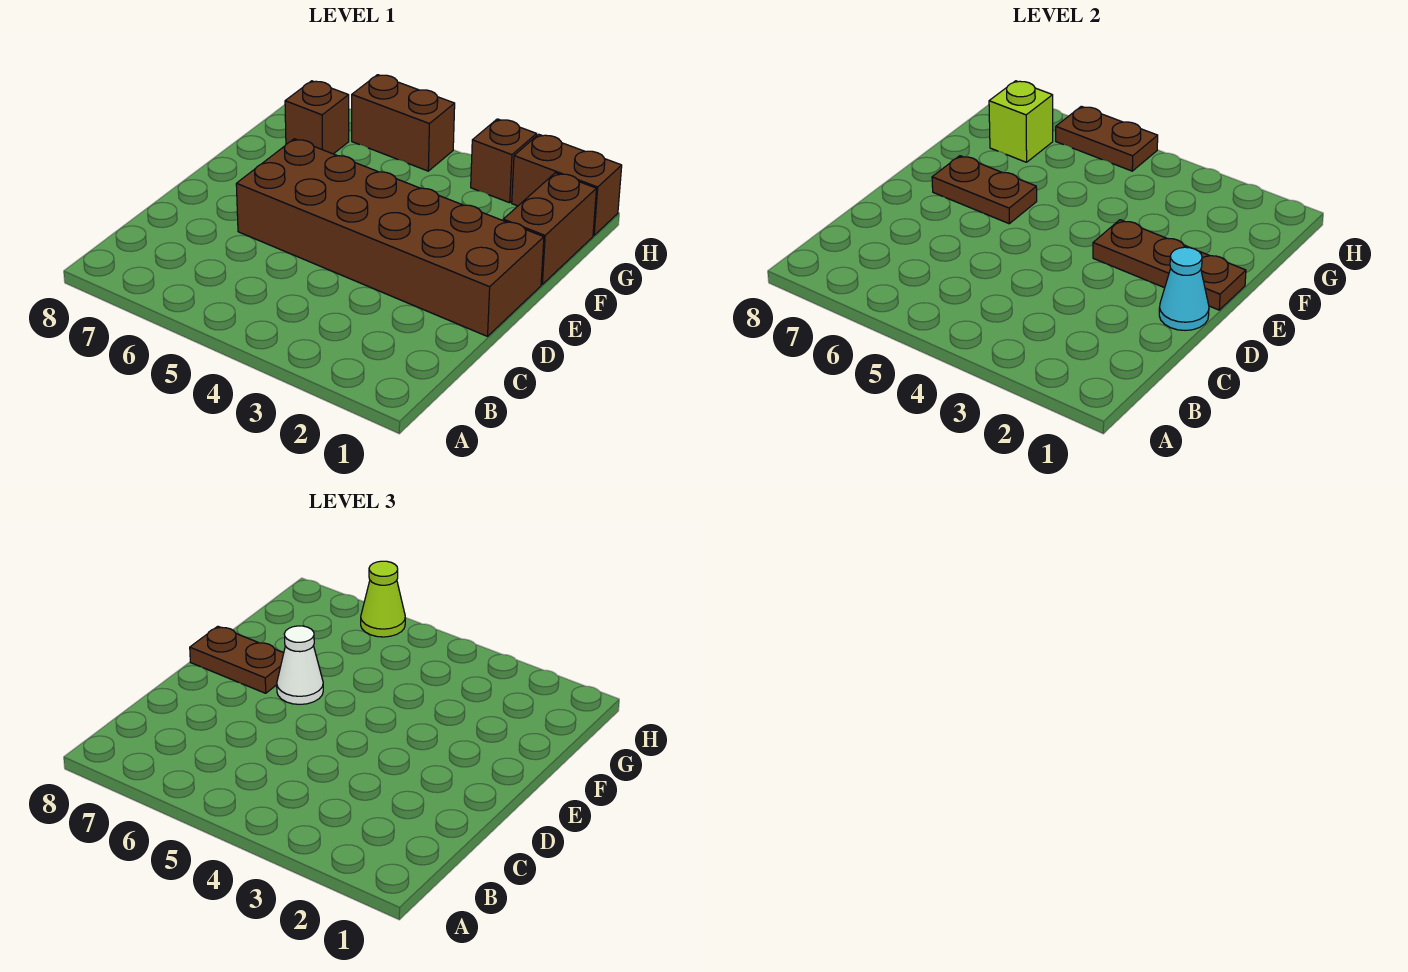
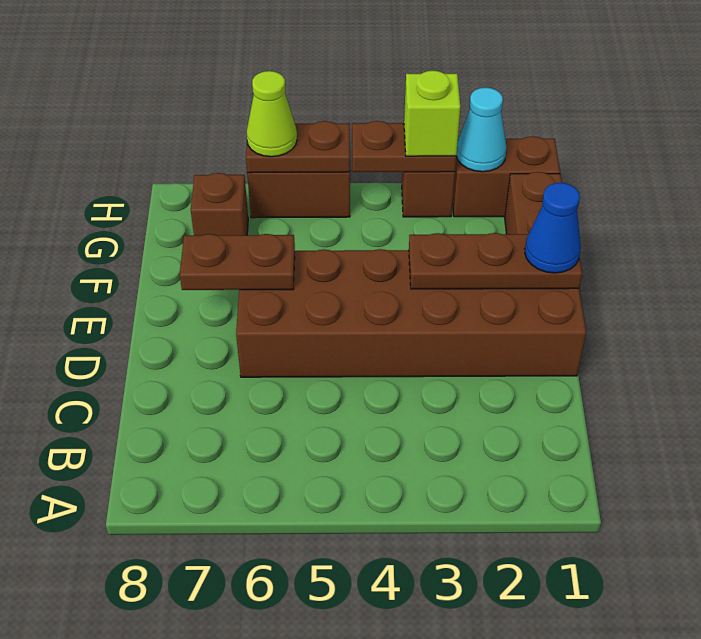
cyan cone D1 level 2 -> cyan cone H2 level 2
none -> blue cone E1 level 3
white cone E6 level 3 -> none
brown plate E7:E8 level 3 -> brown plate H3:H4 level 2
lime brick G7 level 2 -> lime brick H3 level 3

